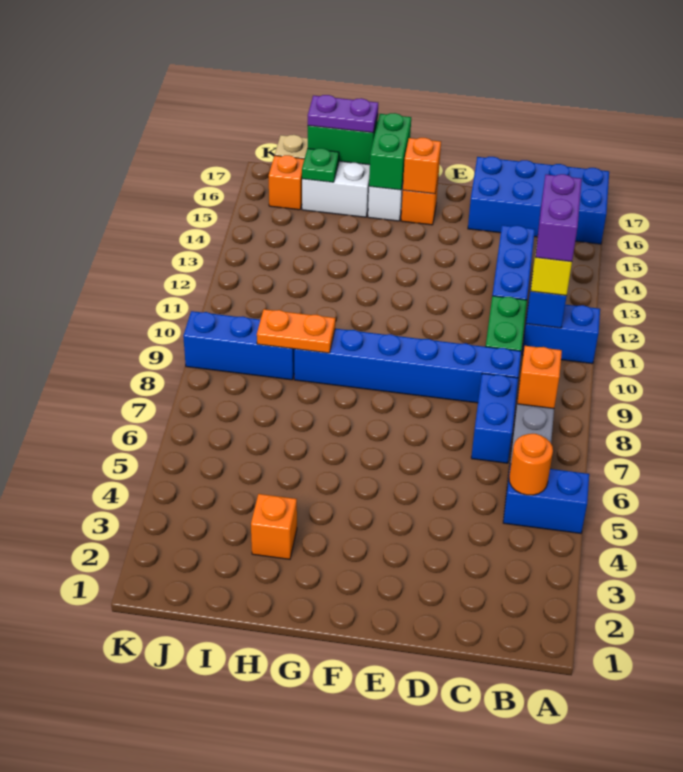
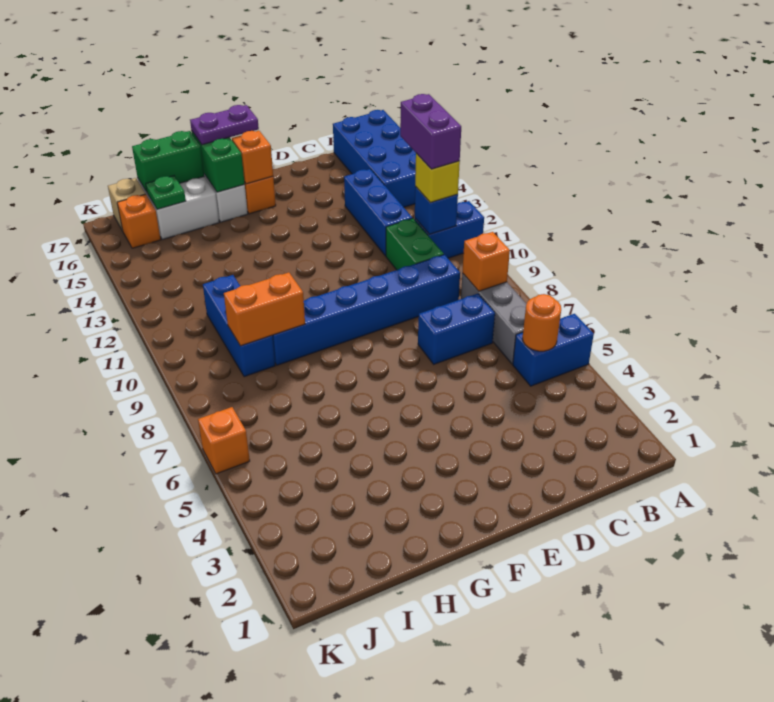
blue brick A16:D17 level 1 -> blue brick A14:B17 level 1
blue brick C7:C8 level 1 -> blue brick C7:D7 level 1
orange brick H3 level 1 -> orange brick K6 level 1
orange plate H9:I9 level 2 -> orange brick H9:I9 level 2
purple plate H17:I17 level 3 -> purple plate F17:G17 level 3
blue brick I9:K9 level 1 -> blue brick I9:I11 level 1

